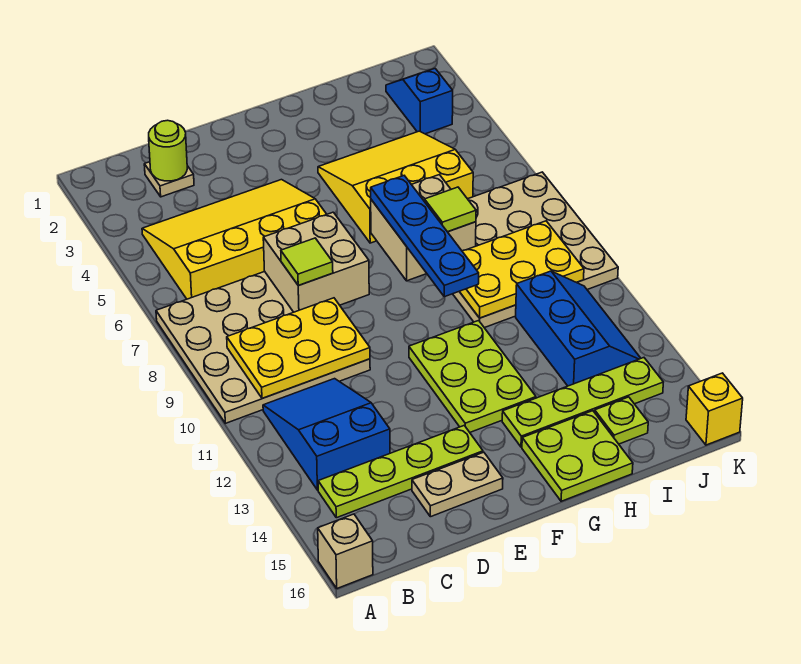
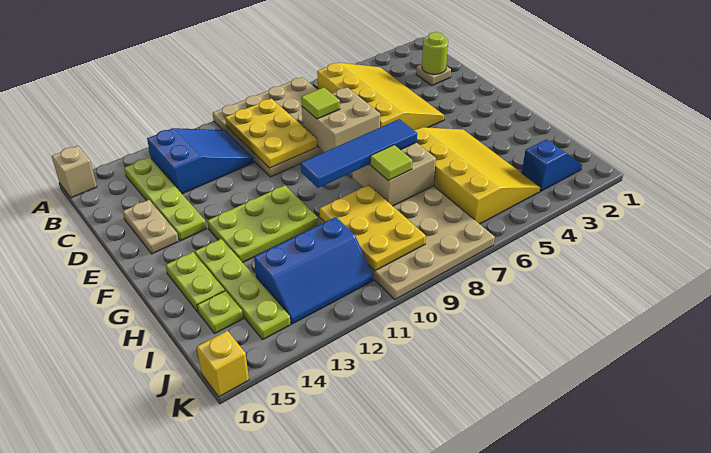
yellow slope G4:I6 level 1 top 6 -> yellow slope G4:J6 level 1 top 6
blue plate G7:G10 level 3 -> blue tile G7:G10 level 3
lime plate G15:H16 level 1 -> lime plate G15:H15 level 1

